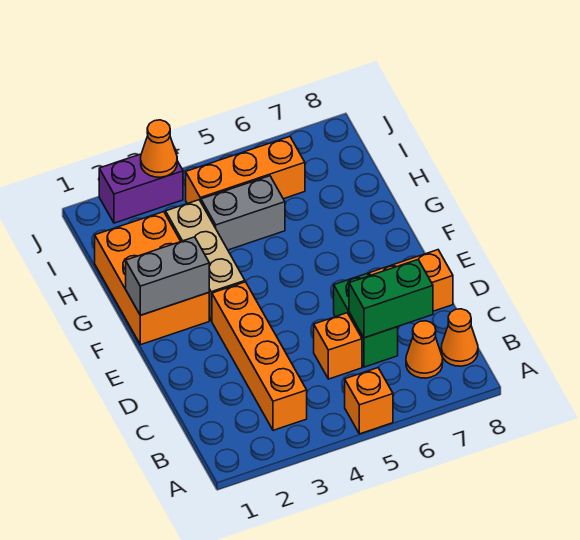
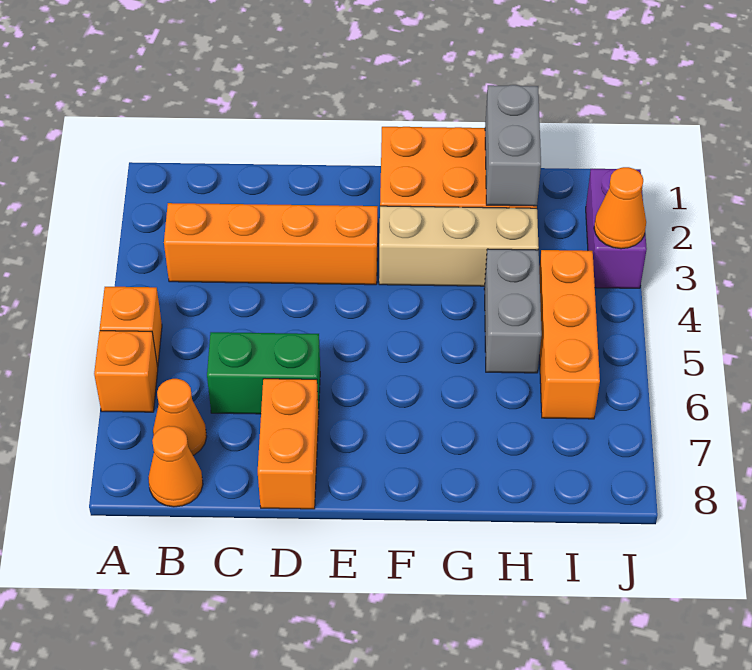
orange brick C5 level 1 -> orange brick A6 level 1
green brick C6:C7 level 2 -> none
grey brick F1:F2 level 2 -> grey brick H1:H2 level 2

